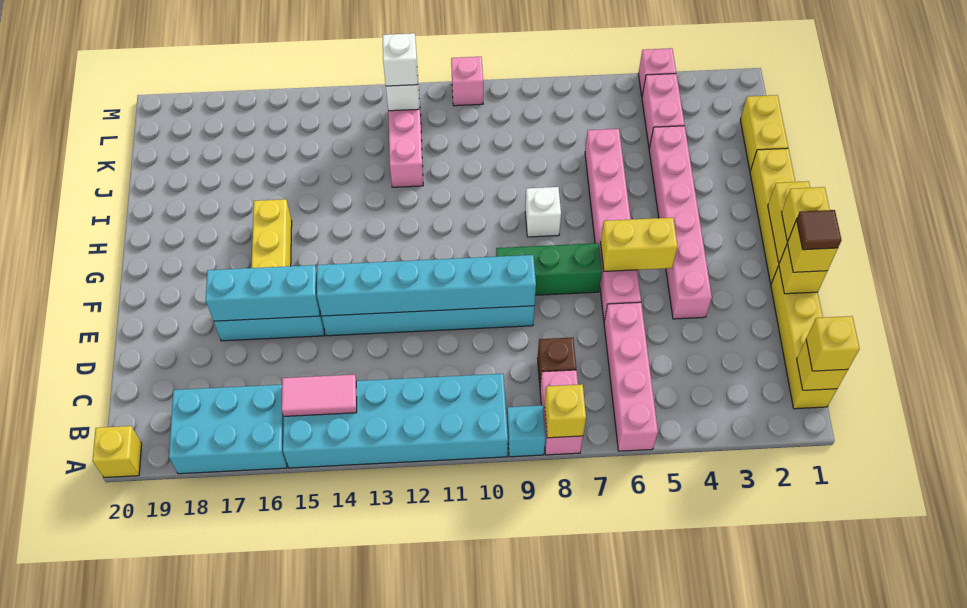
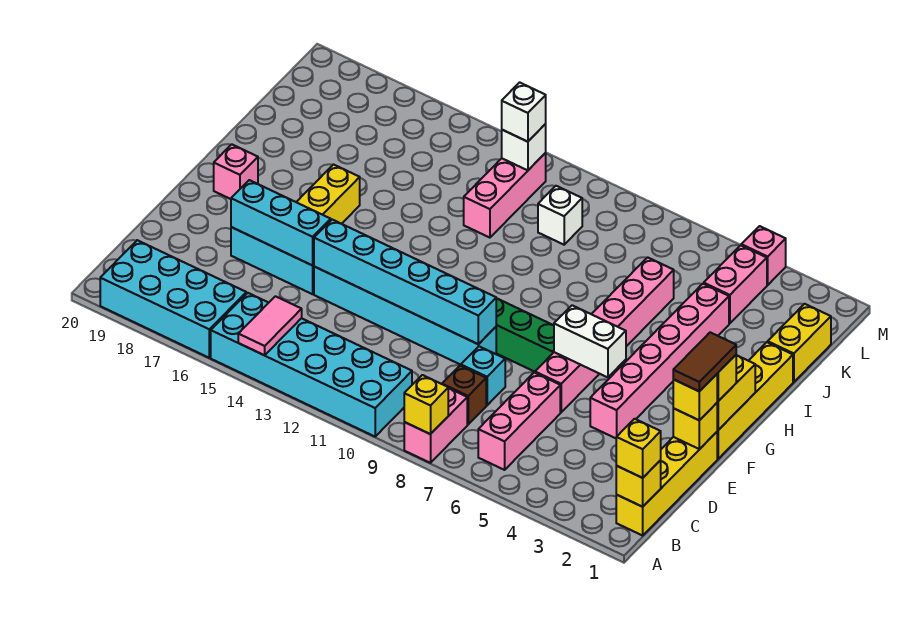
pink brick A6:D6 level 1 -> pink brick B6:D6 level 1
cyan brick A9 level 1 -> cyan brick D8 level 1
cyan brick A16:B18 level 1 -> cyan brick A16:B19 level 1
yellow brick A20 level 1 -> none
pink tile B14:B15 level 2 -> pink tile A14:B14 level 2
brown tile E1 level 4 -> brown tile E1:F1 level 4
yellow brick F5:F6 level 2 -> white brick F5:F6 level 2
white brick H8 level 1 -> white brick K10 level 1
pink brick M10 level 1 -> pink brick G19 level 1

